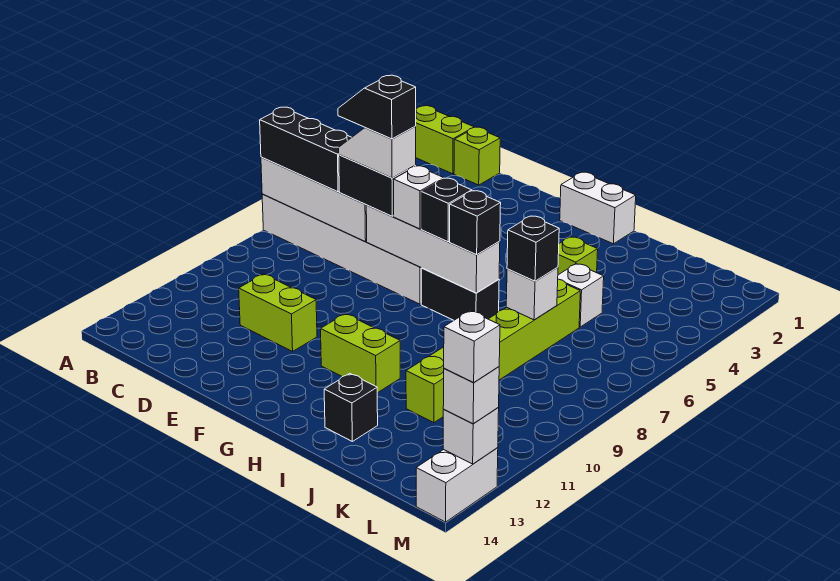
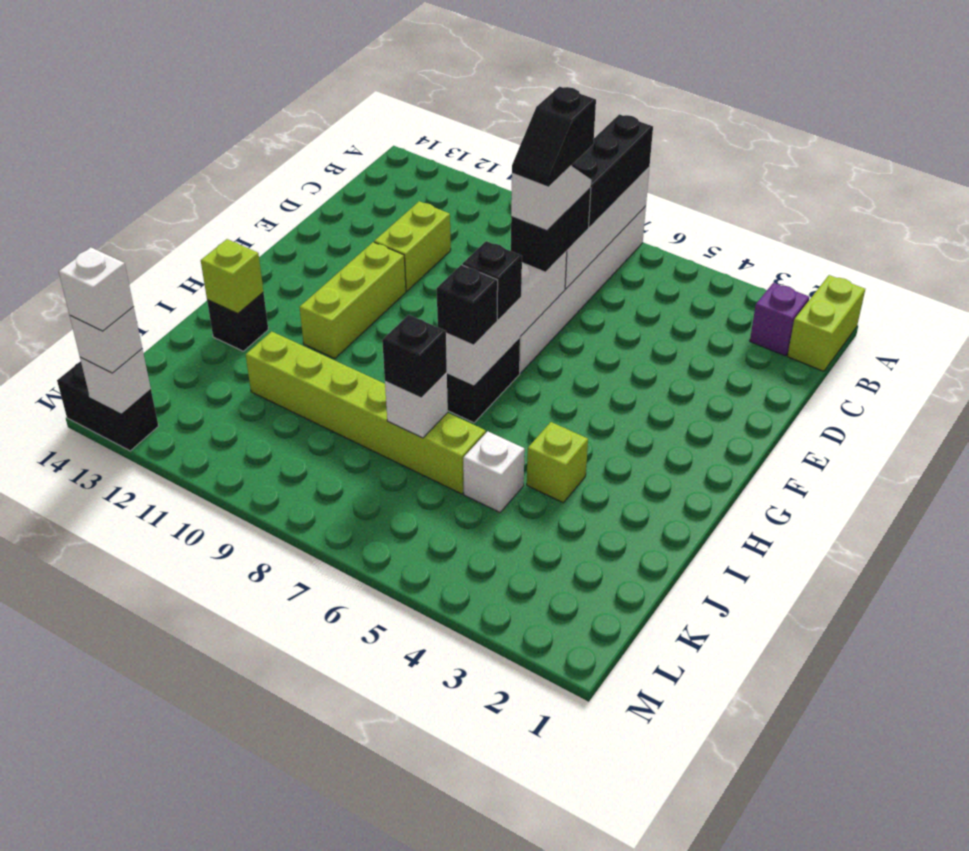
none -> purple brick B2 level 1
lime brick C1 level 1 -> lime brick I13 level 2
black slope D7:E7 level 5 top E -> black slope D7:E7 level 5 top D
white brick F7 level 3 -> none
white brick G1:H1 level 1 -> none
lime brick G11:H11 level 1 -> lime brick F11:H11 level 1
white brick M13:M14 level 1 -> black brick M13:M14 level 1

